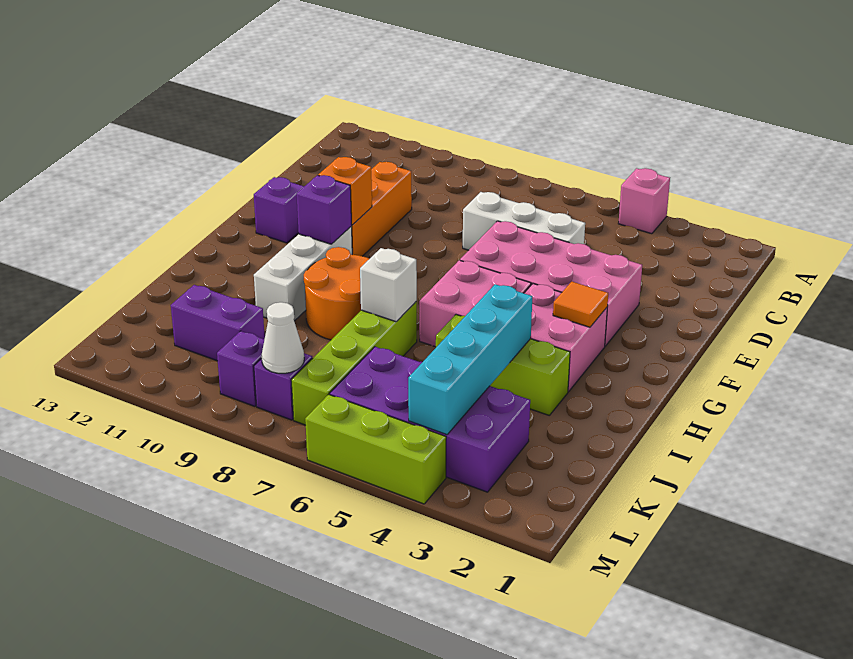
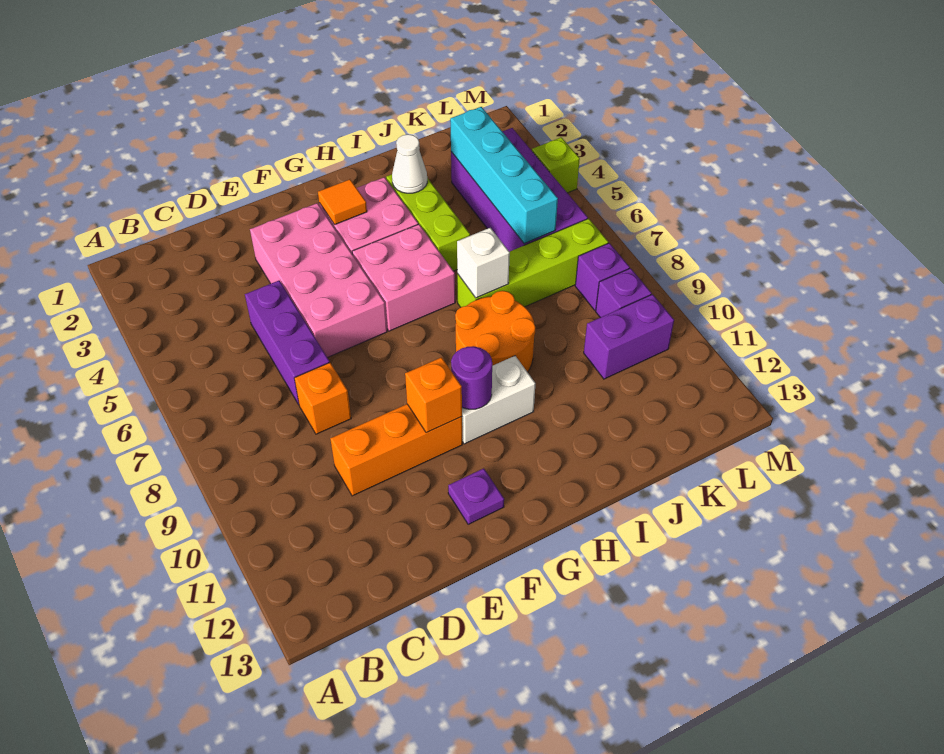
pink brick A4 level 1 -> none
white brick D5:D7 level 1 -> purple brick D5:D7 level 1
none -> orange brick D8 level 1
purple brick F12 level 1 -> purple plate F12 level 1
white brick G10:I10 level 1 -> white brick G10:H10 level 1
purple brick G10 level 2 -> purple round brick G10 level 2
cyan brick I4:L4 level 2 -> cyan brick K3:K6 level 2
purple brick K10:K11 level 1 -> purple brick K10:L10 level 1
white cone L8 level 2 -> white cone I3 level 2
lime brick M4:M6 level 1 -> lime brick M4 level 1

